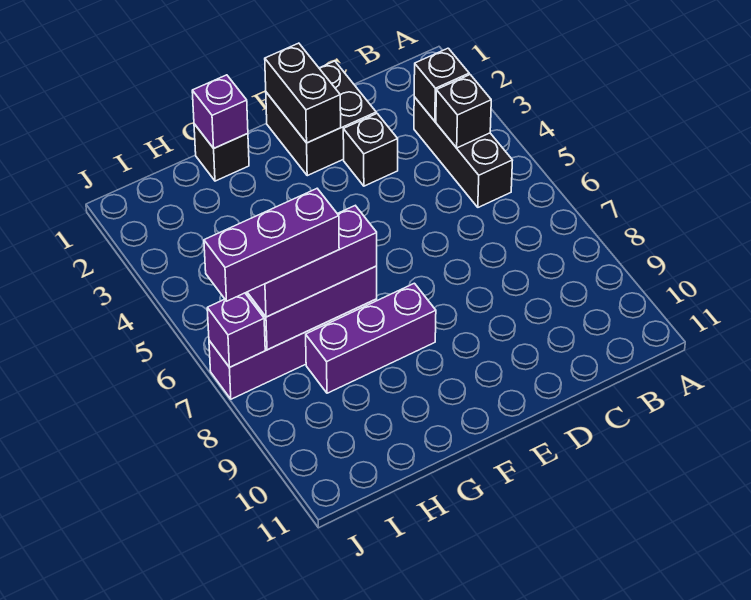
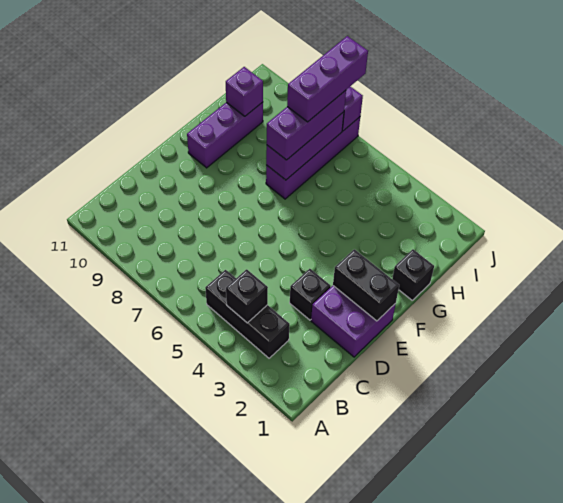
black brick B3 level 2 -> none
black brick D1:E2 level 1 -> purple brick D1:E2 level 1
purple brick F8:H8 level 1 -> purple brick F10:H10 level 1
purple brick G1 level 2 -> purple brick H10 level 2

